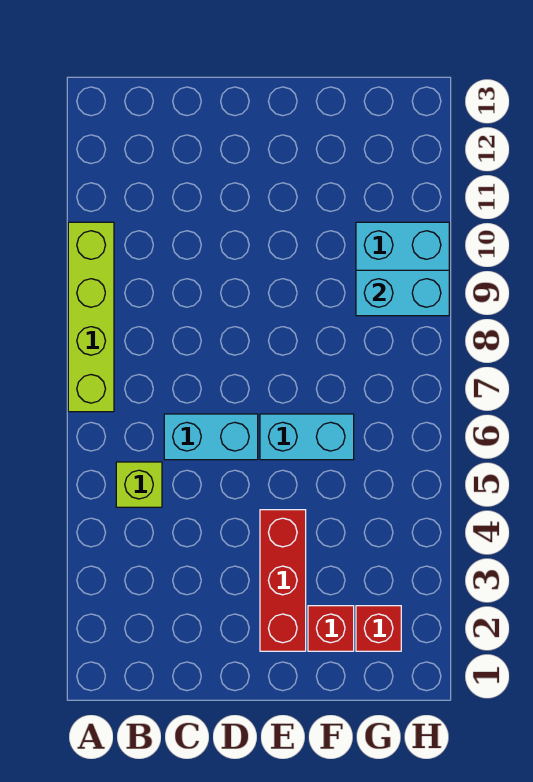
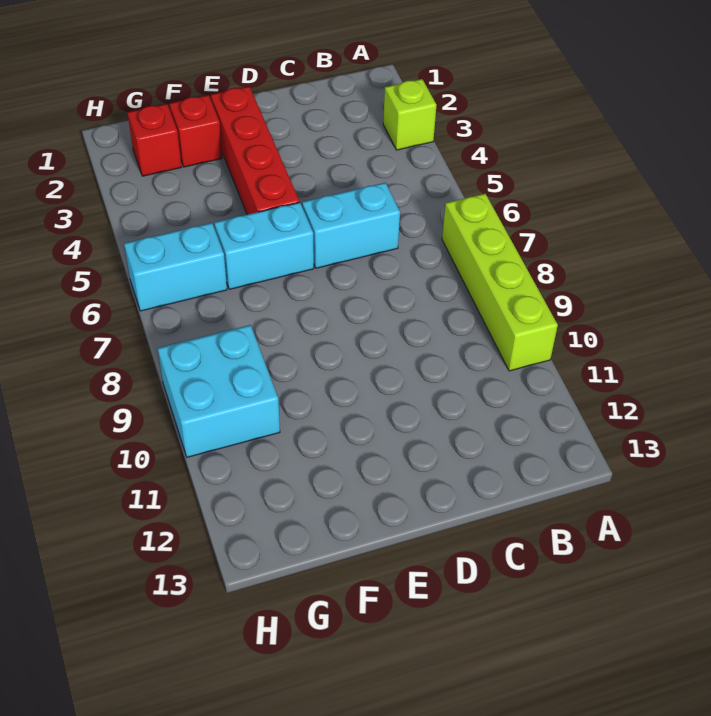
lime brick B5 level 1 -> lime brick A3 level 1
red brick E2:E4 level 1 -> red brick E2:E5 level 1
cyan brick G9:H9 level 2 -> cyan brick G6:H6 level 1

